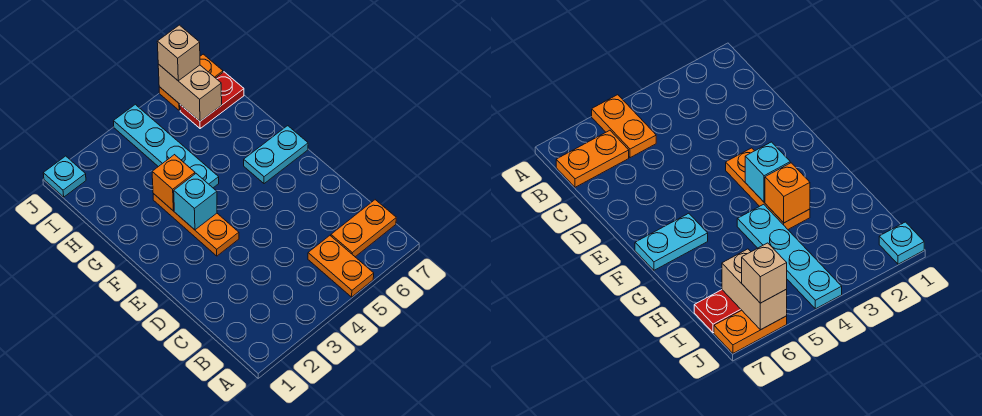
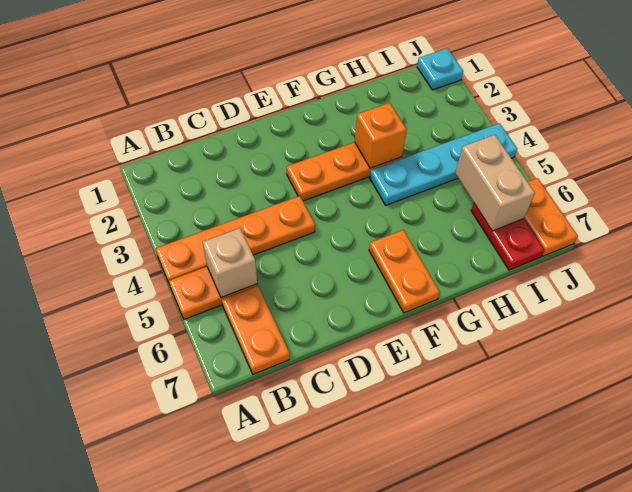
none -> orange plate A4:D4 level 1
cyan brick F3 level 2 -> none
cyan plate F6:F7 level 1 -> orange plate F6:F7 level 1
tan brick I6:J6 level 2 -> tan brick I5:I6 level 2
tan brick J6 level 3 -> tan brick B5 level 2

